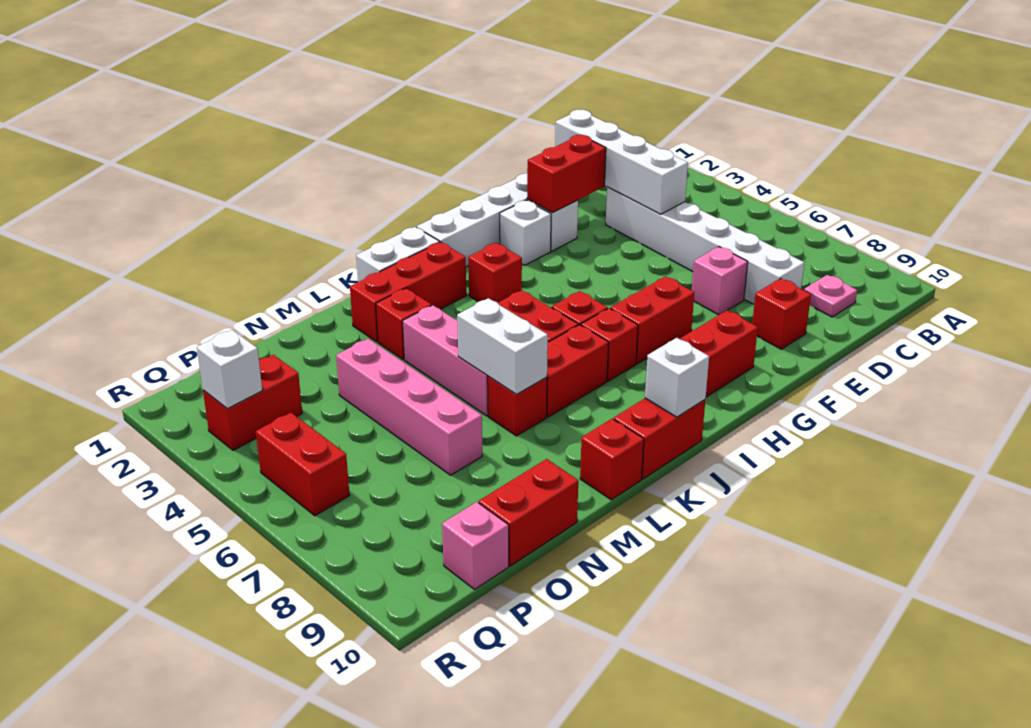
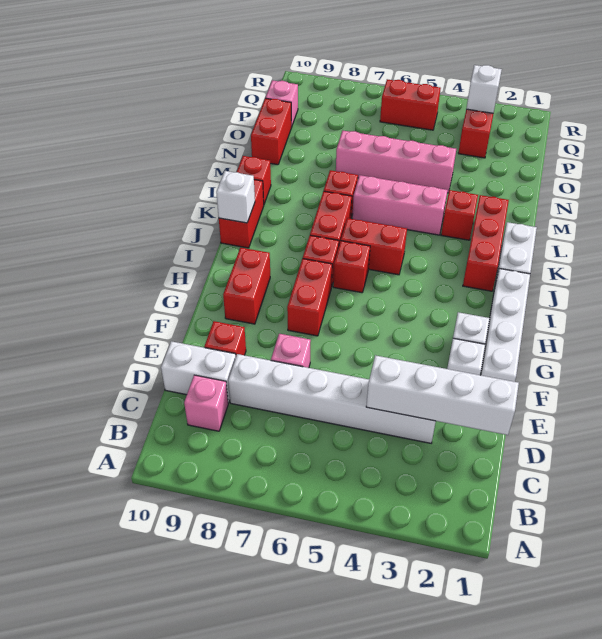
pink plate C9 level 1 -> pink brick C9 level 1
red brick E2:F2 level 2 -> none
red brick I3 level 1 -> none
white brick L6:L7 level 2 -> white brick D9:D10 level 1

